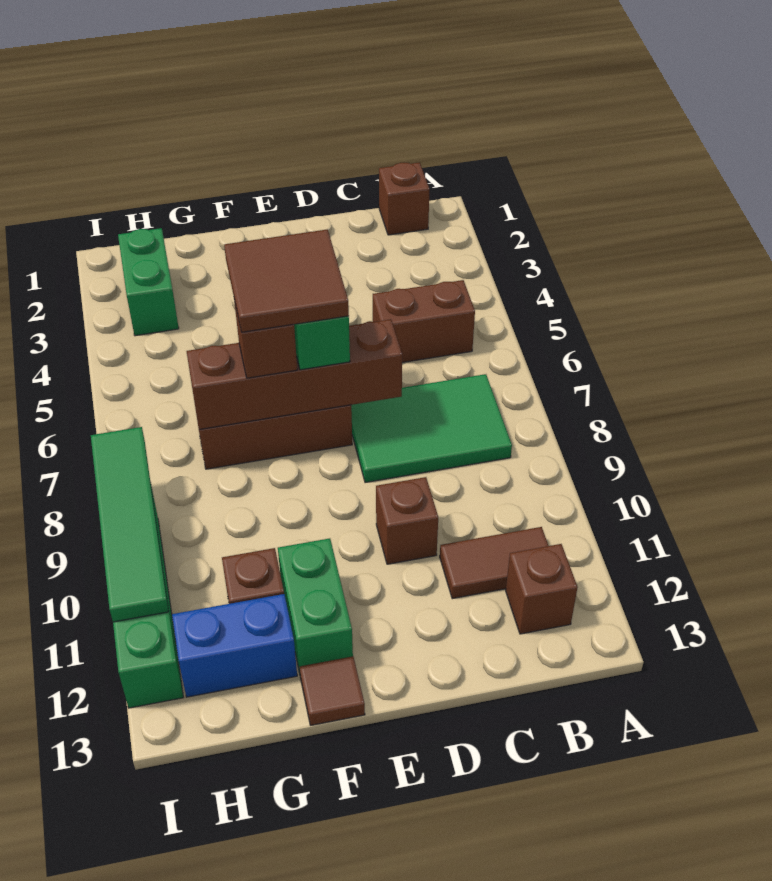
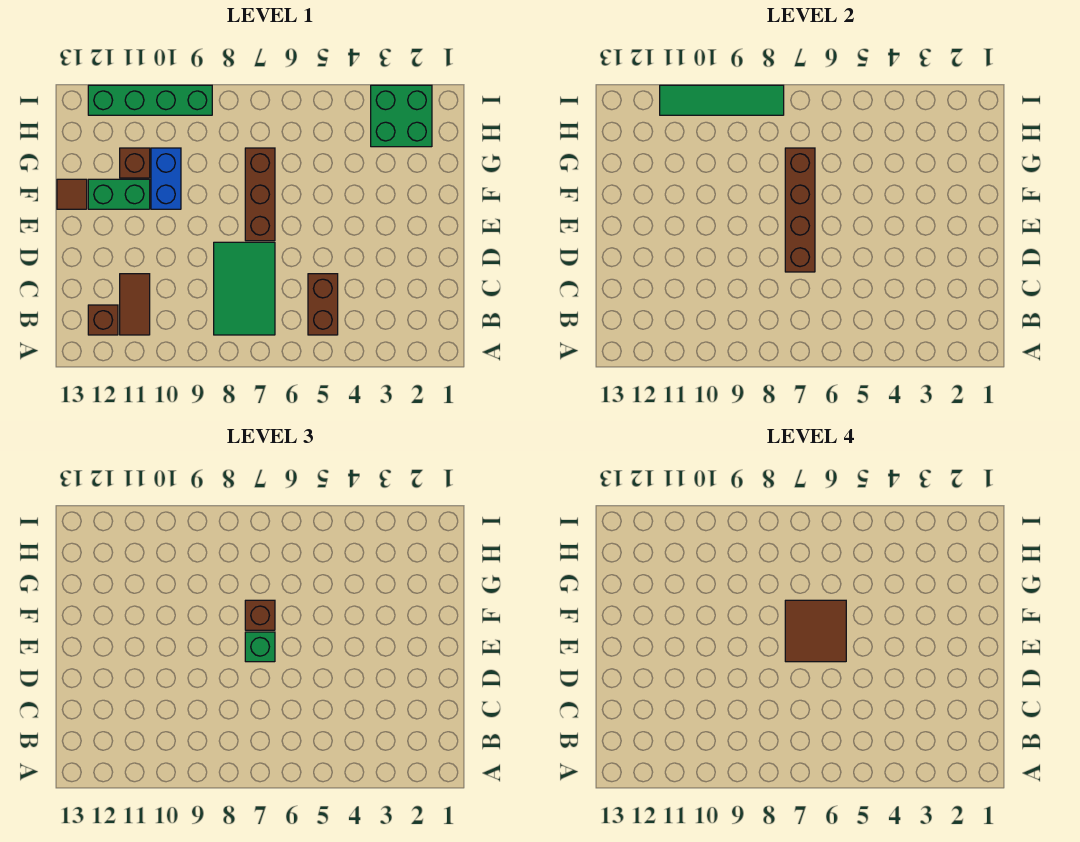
brown brick B1 level 1 -> none
brown brick D10 level 1 -> none
blue brick G12:H12 level 1 -> blue brick F10:G10 level 1
green brick H2:H3 level 1 -> green brick H2:I3 level 1

